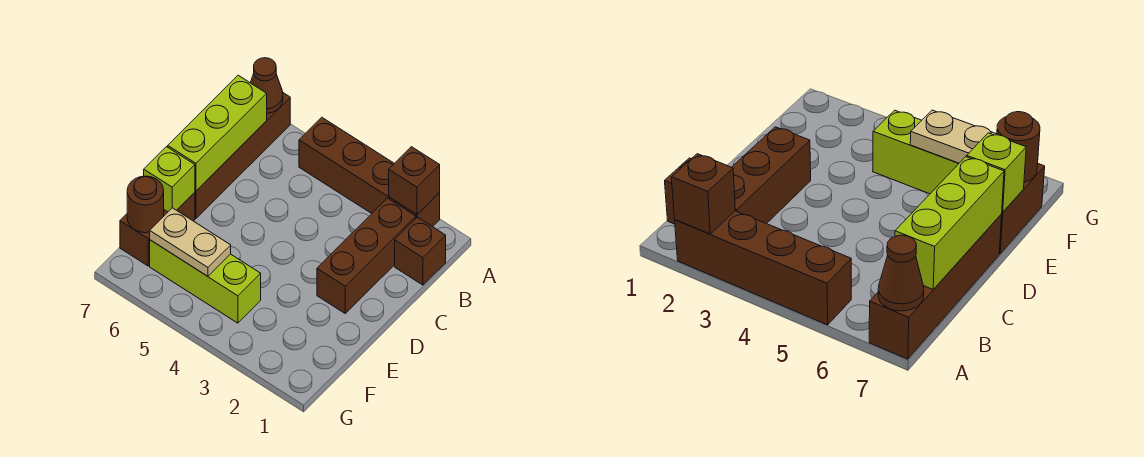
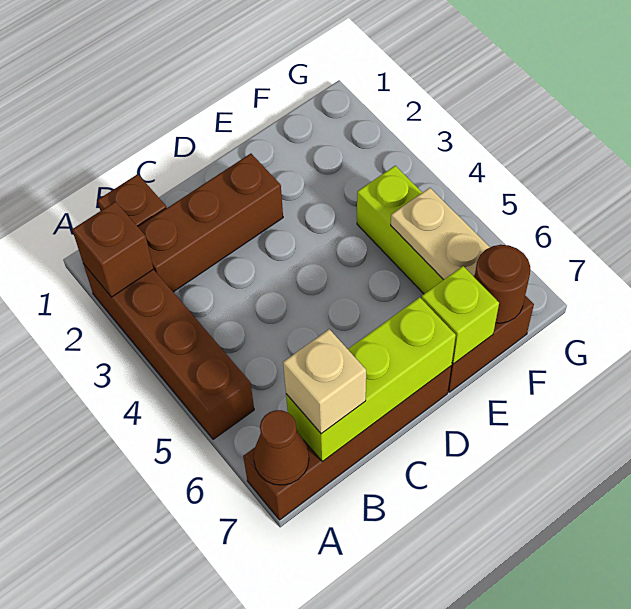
none -> tan brick B7 level 3

